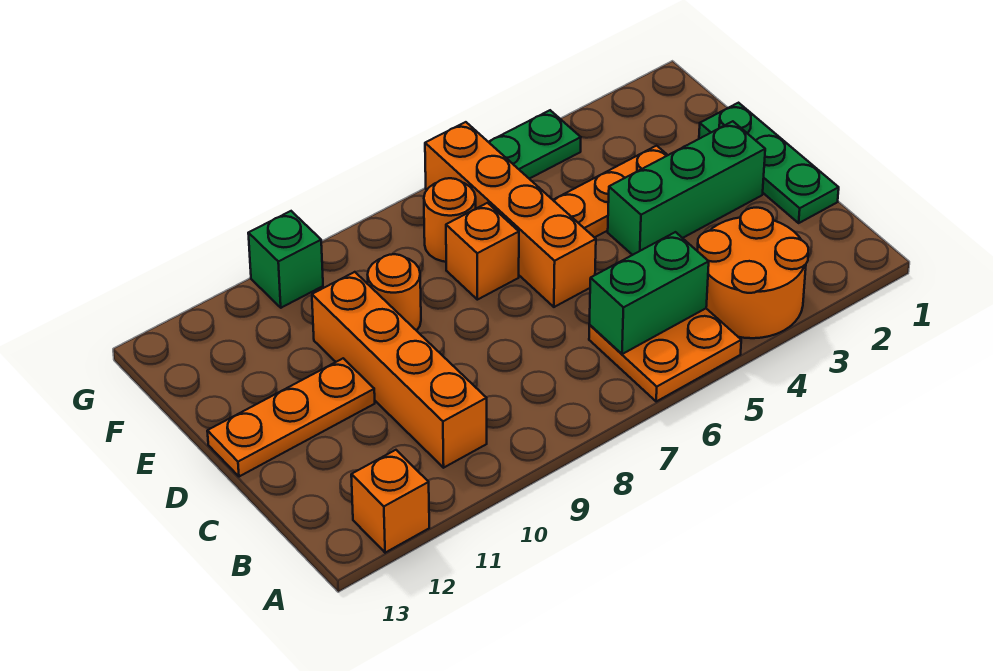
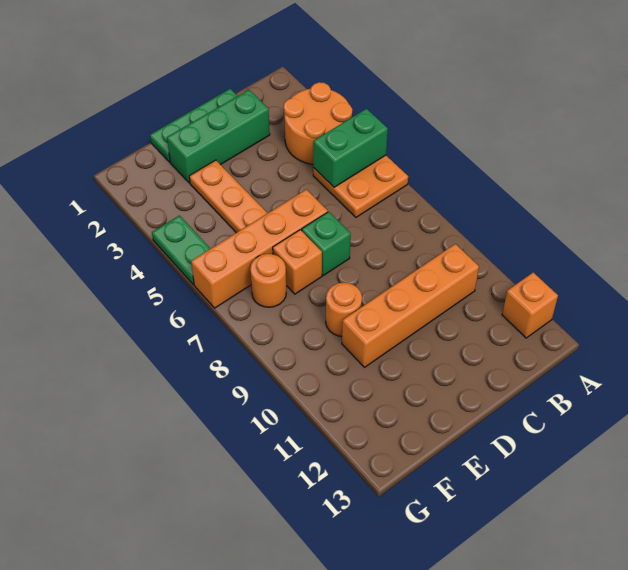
green brick B5:B6 level 2 -> green brick A5:B5 level 2
green brick D2:D4 level 1 -> green brick C2:E2 level 1
orange plate D11:D13 level 1 -> none
green brick G10 level 1 -> green brick D7 level 1

